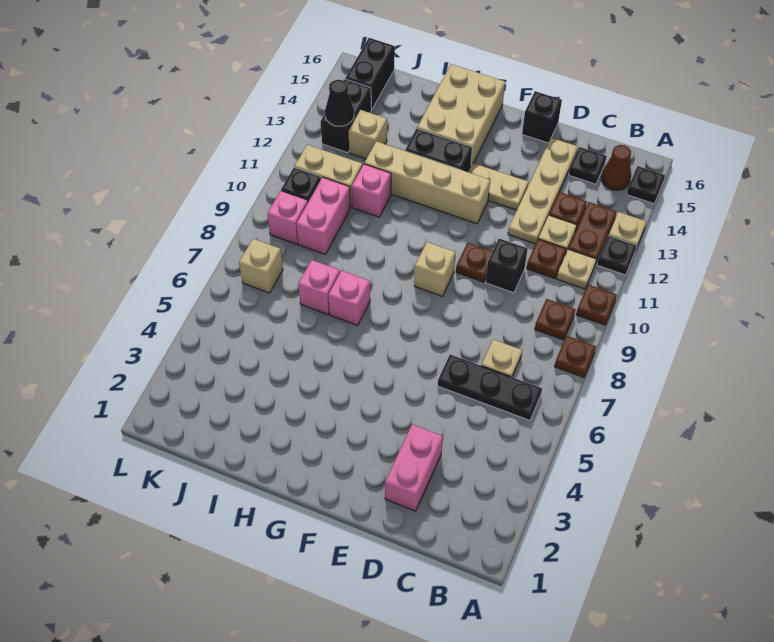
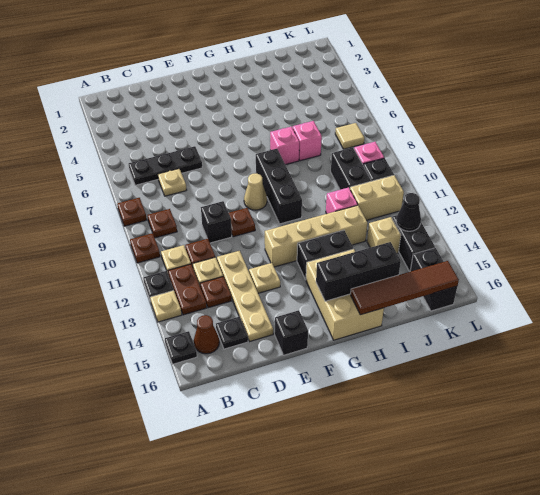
pink brick D2:D3 level 1 -> none
tan plate E13:F13 level 1 -> tan plate E13 level 1
tan brick F9 level 1 -> tan cone F9 level 1
none -> black brick G8:G10 level 1
none -> black brick G15:I15 level 2
none -> brown tile H16:K16 level 2
pink brick J9:J10 level 1 -> black brick J9:J10 level 1
tan brick K7 level 1 -> tan tile K7 level 1

